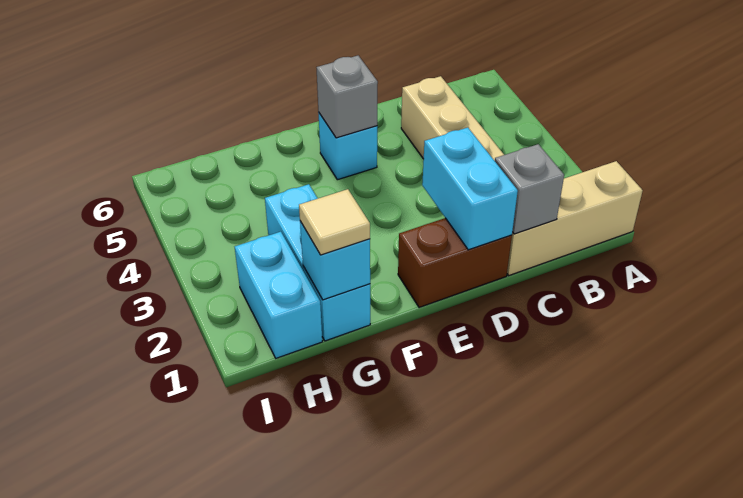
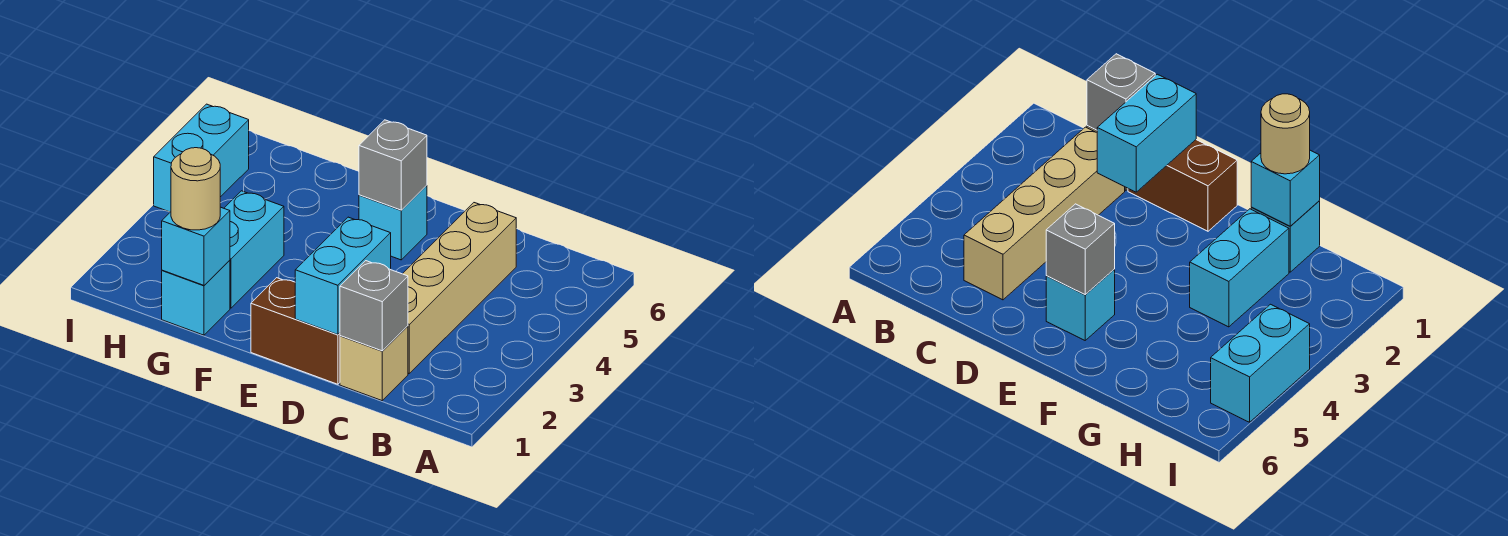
tan brick A1:C1 level 1 -> tan brick C1 level 1
tan tile G1 level 3 -> tan round brick G1 level 3
cyan brick H1:H2 level 1 -> cyan brick I4:I5 level 1

